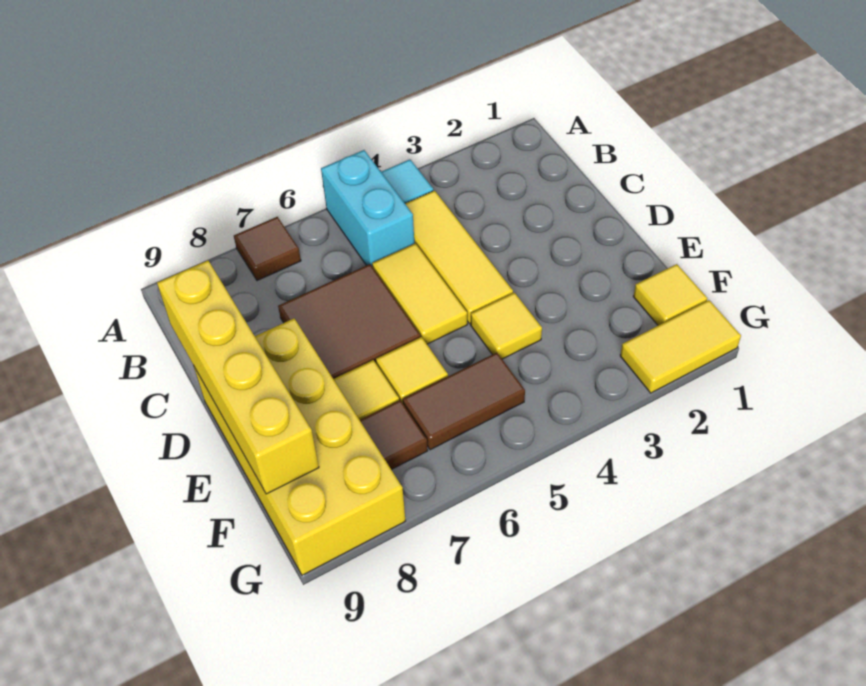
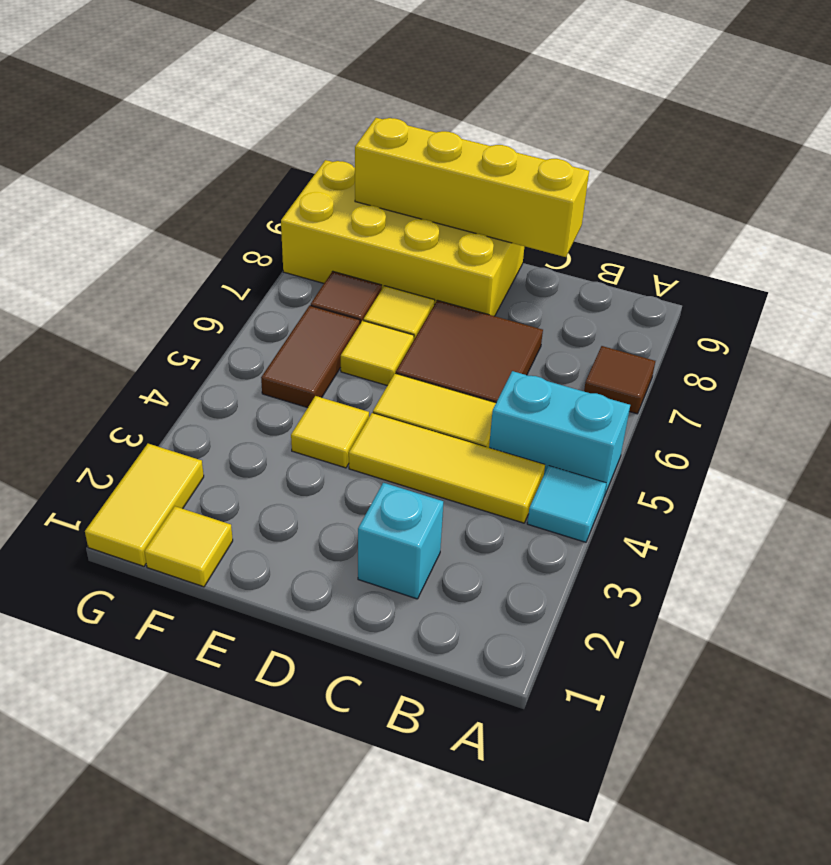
none -> cyan brick C2 level 1

